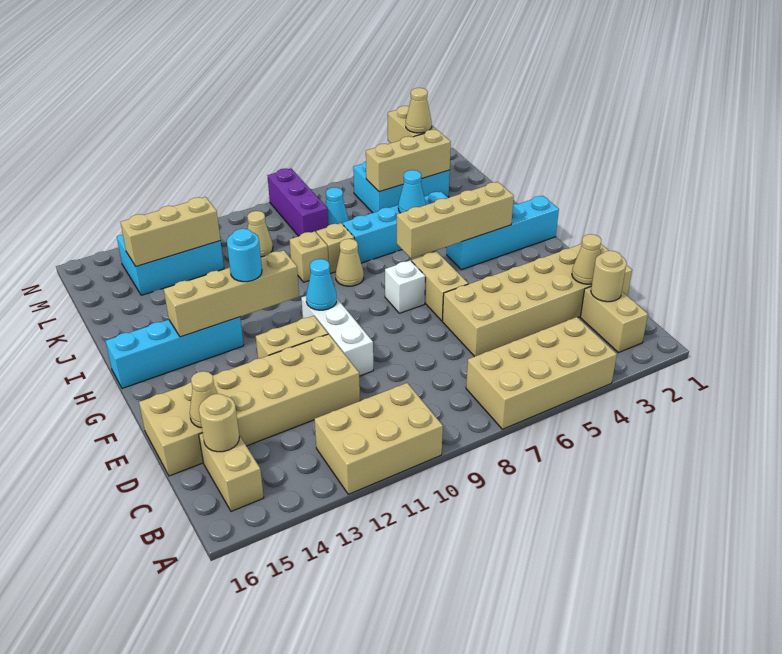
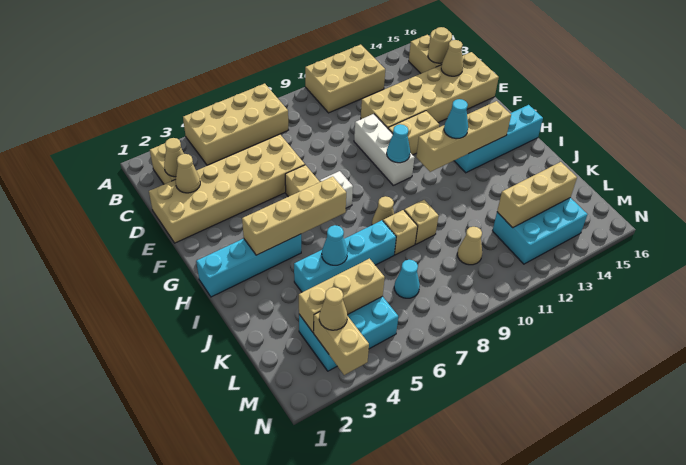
tan round brick C2 level 2 -> tan cone C2 level 2
cyan round brick H12 level 3 -> cyan cone H12 level 3
purple brick L8:N8 level 1 -> none

